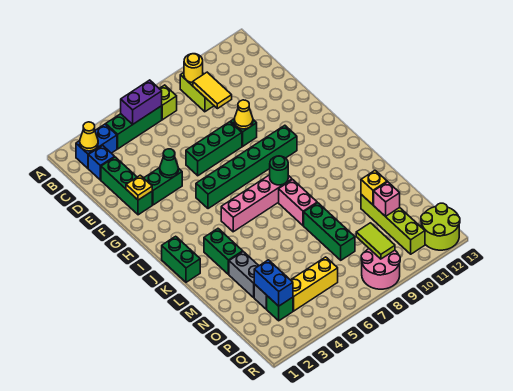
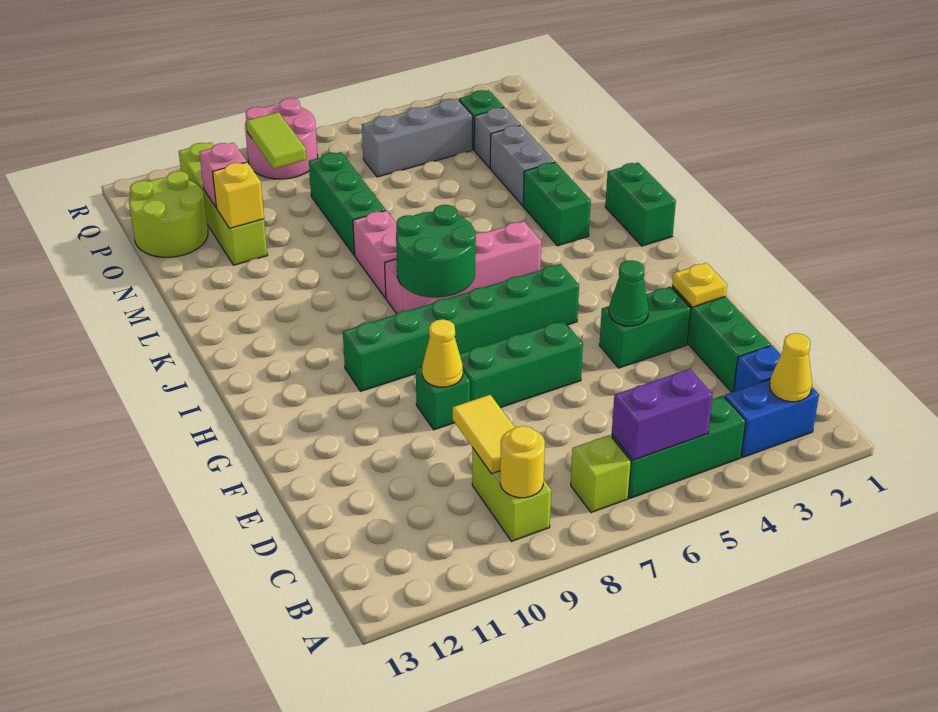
green round brick J8 level 2 -> green round brick I7:J8 level 2
blue brick O3:P3 level 2 -> none
yellow brick P4:P6 level 1 -> grey brick P4:P6 level 1
lime round brick Q12:R13 level 1 -> lime round brick O12:P13 level 1

